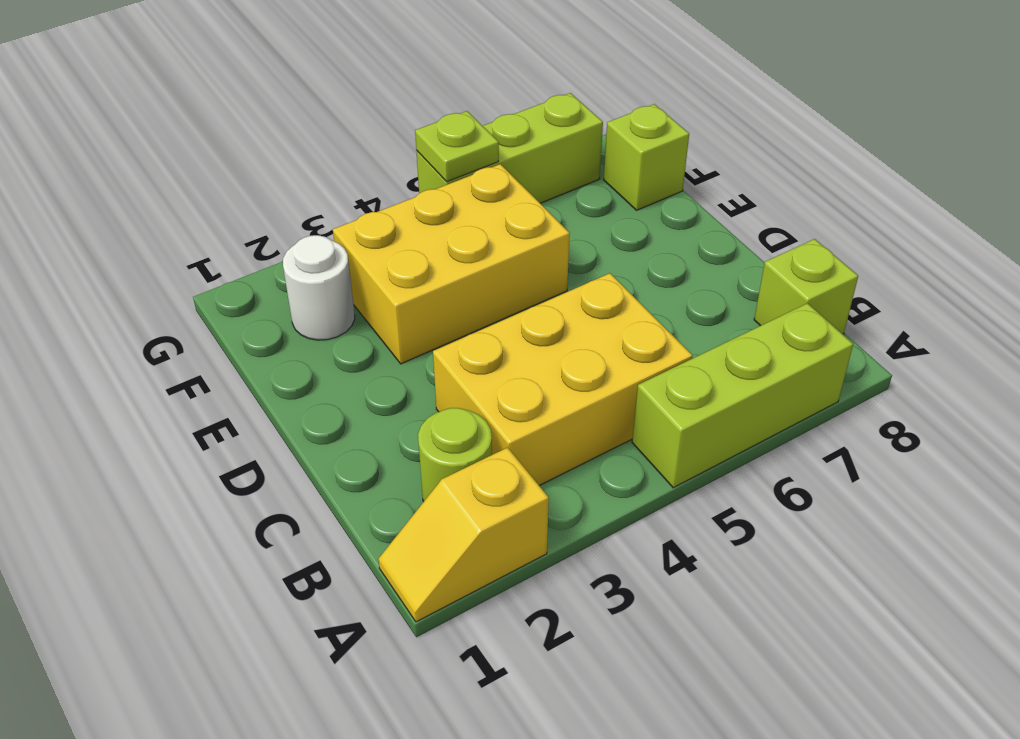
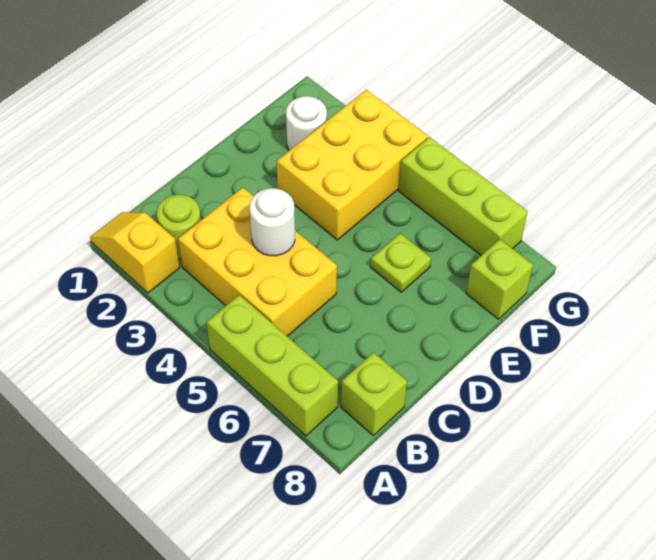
none -> white round brick C4 level 2
yellow brick E3:F5 level 1 -> yellow brick E3:G4 level 1
lime plate G5 level 2 -> lime plate E6 level 1

